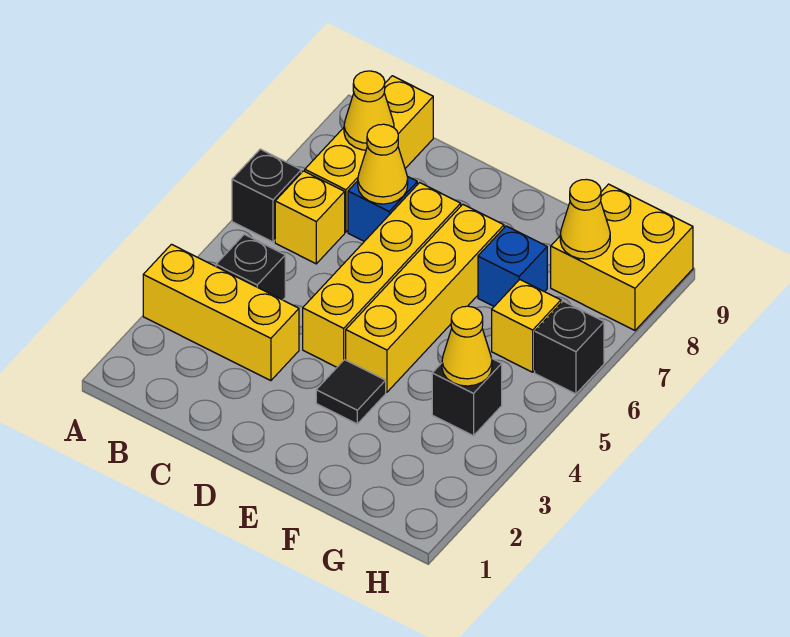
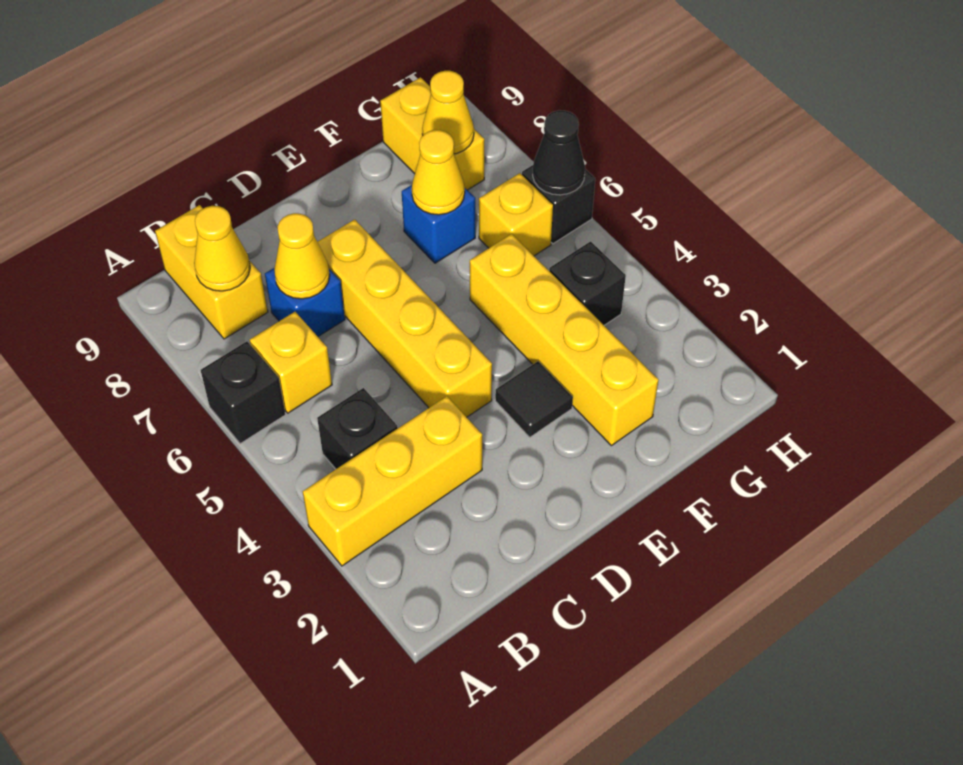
yellow brick B7:B9 level 1 -> yellow brick B8:B9 level 1
yellow brick E4:E7 level 1 -> yellow brick F2:F5 level 1
yellow cone G4 level 2 -> yellow cone F7 level 2
yellow brick G8:H9 level 1 -> yellow brick G8:G9 level 1
none -> black cone H6 level 2

